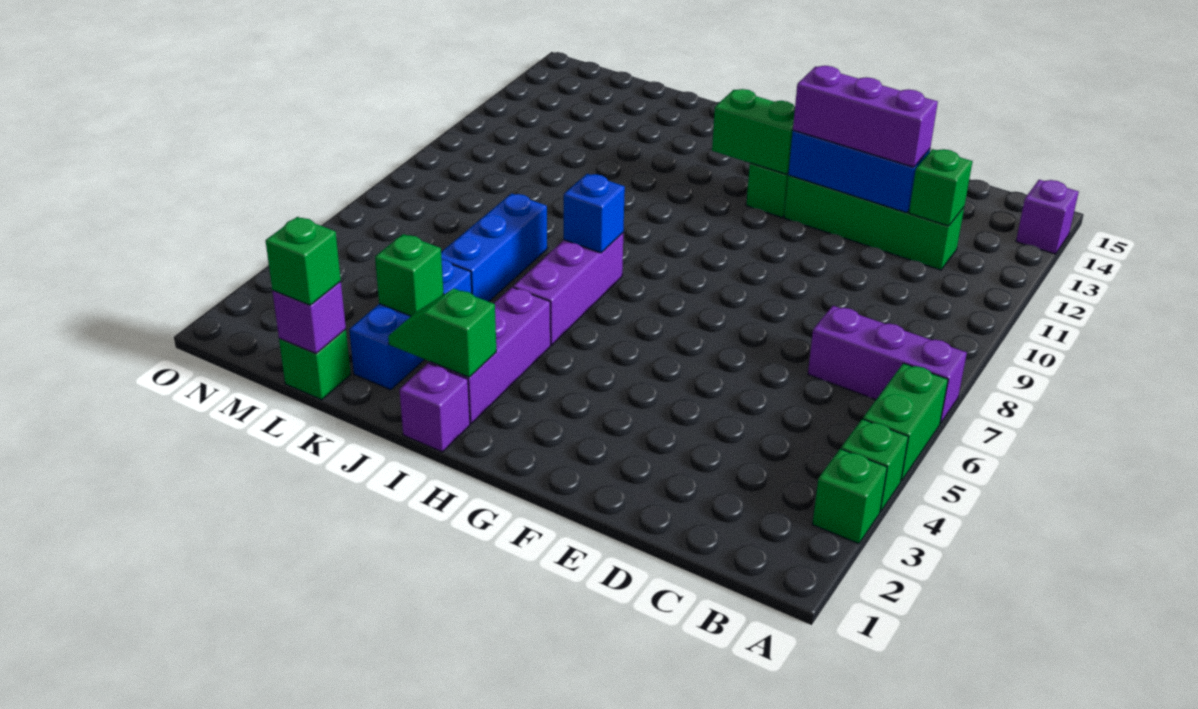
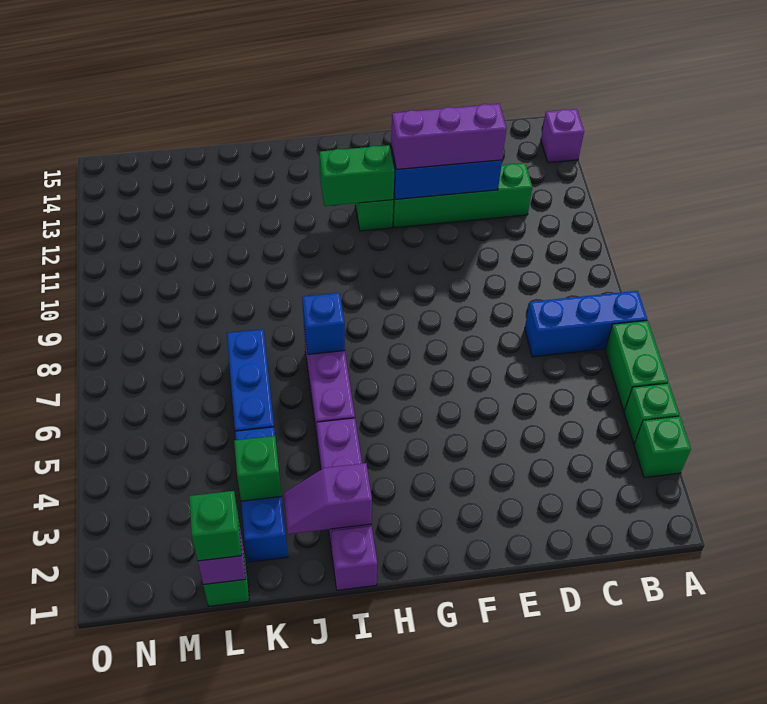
purple brick A7:C7 level 1 -> blue brick A7:C7 level 1
green brick C12 level 2 -> none
green slope I2:J2 level 2 top I -> purple slope I2:J2 level 2 top I

